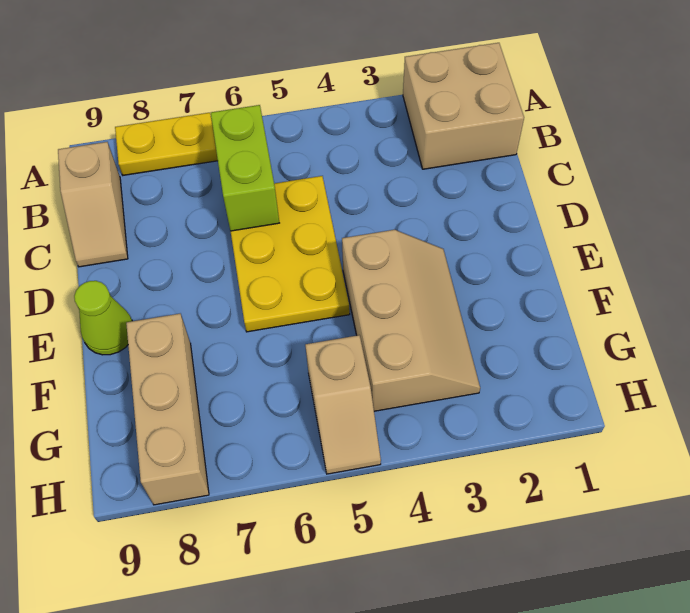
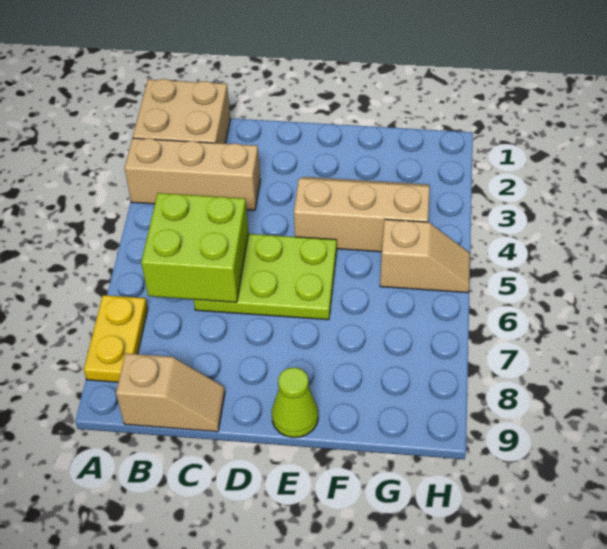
lime brick B6:C6 level 2 -> lime brick B5:C6 level 2
yellow plate C5:E6 level 1 -> lime plate C5:E6 level 1
tan brick F8:H8 level 1 -> tan brick A3:C3 level 1

